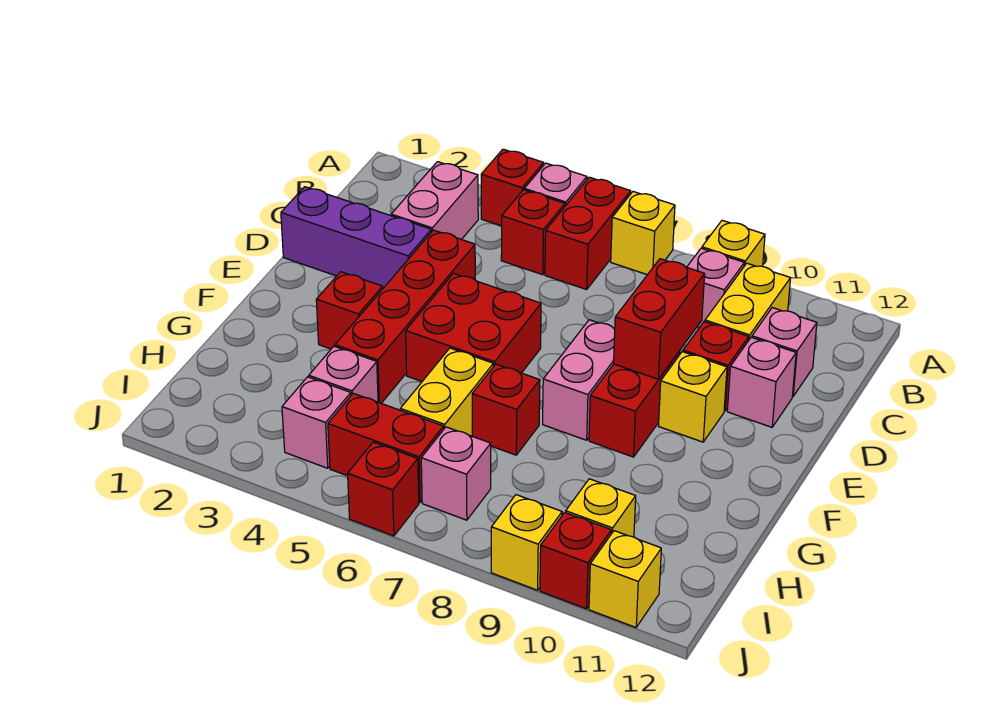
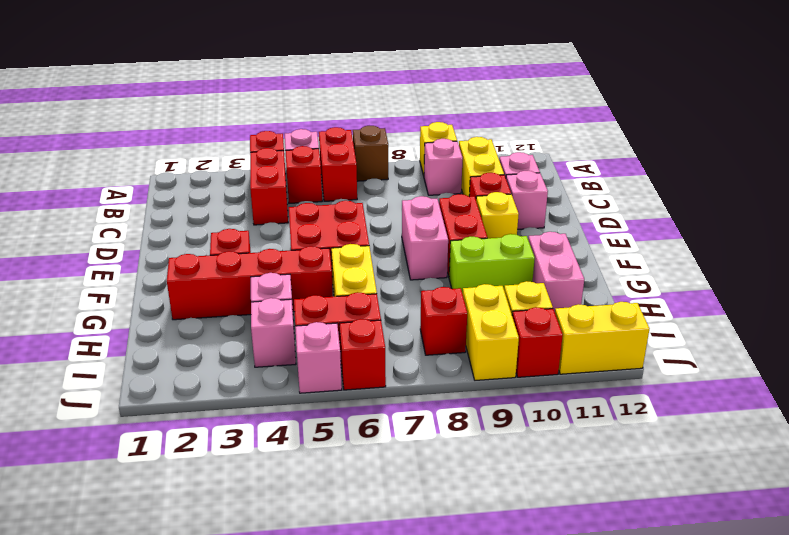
yellow brick A7 level 1 -> brown brick A7 level 1
pink brick B3:C3 level 1 -> pink brick G11:H11 level 1
purple brick D1:D3 level 1 -> none
red brick D4:G4 level 1 -> red brick G2:G5 level 1
red brick D9:E9 level 2 -> red brick B4:C4 level 1
red brick G7 level 1 -> red brick I8 level 1
none -> lime brick G9:G10 level 1
pink brick I7 level 1 -> pink brick J5 level 1
yellow brick J9 level 1 -> yellow brick I9:J9 level 1
yellow brick J11 level 1 -> yellow brick J11:J12 level 1

